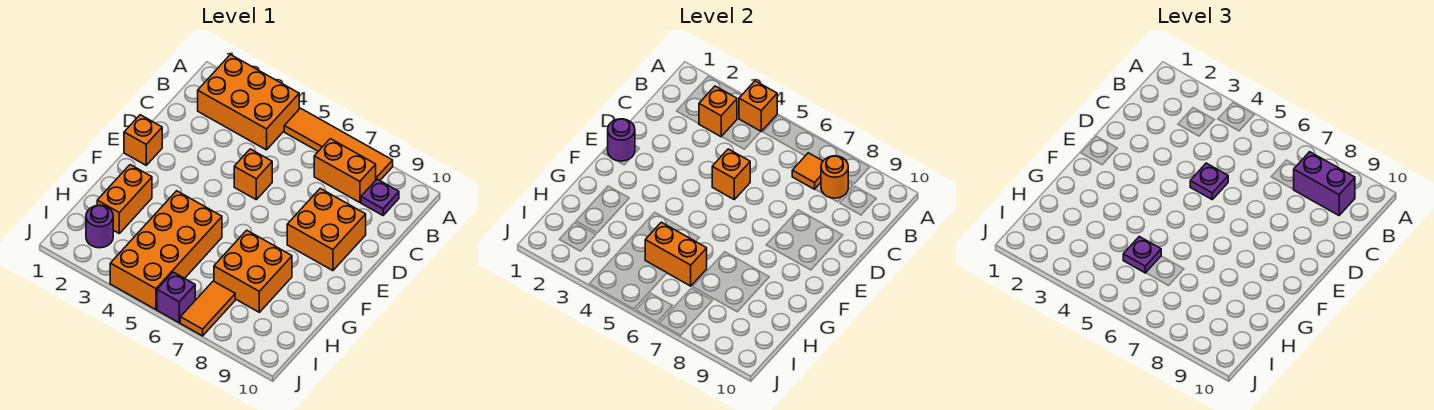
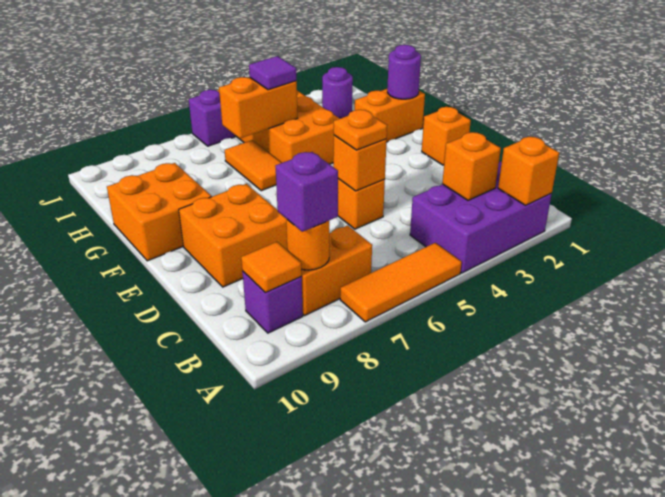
orange brick A2:B4 level 1 -> purple brick A2:B4 level 1
orange brick A4 level 2 -> orange brick A2 level 2
orange tile A5:A8 level 1 -> orange tile A5:A7 level 1
orange tile B7 level 2 -> orange tile B9 level 2
purple brick B8:B9 level 3 -> purple brick B8 level 3
purple plate B9 level 1 -> purple brick B9 level 1
purple plate D5 level 3 -> orange plate D5 level 3
purple round brick E1 level 2 -> purple round brick G1 level 2
orange brick G2:H2 level 1 -> orange brick G1:G2 level 1
orange brick G7:H8 level 1 -> orange brick F9:G10 level 1
purple plate H5 level 3 -> purple tile H5 level 3
orange tile I7:J7 level 1 -> orange tile G6:H6 level 1

